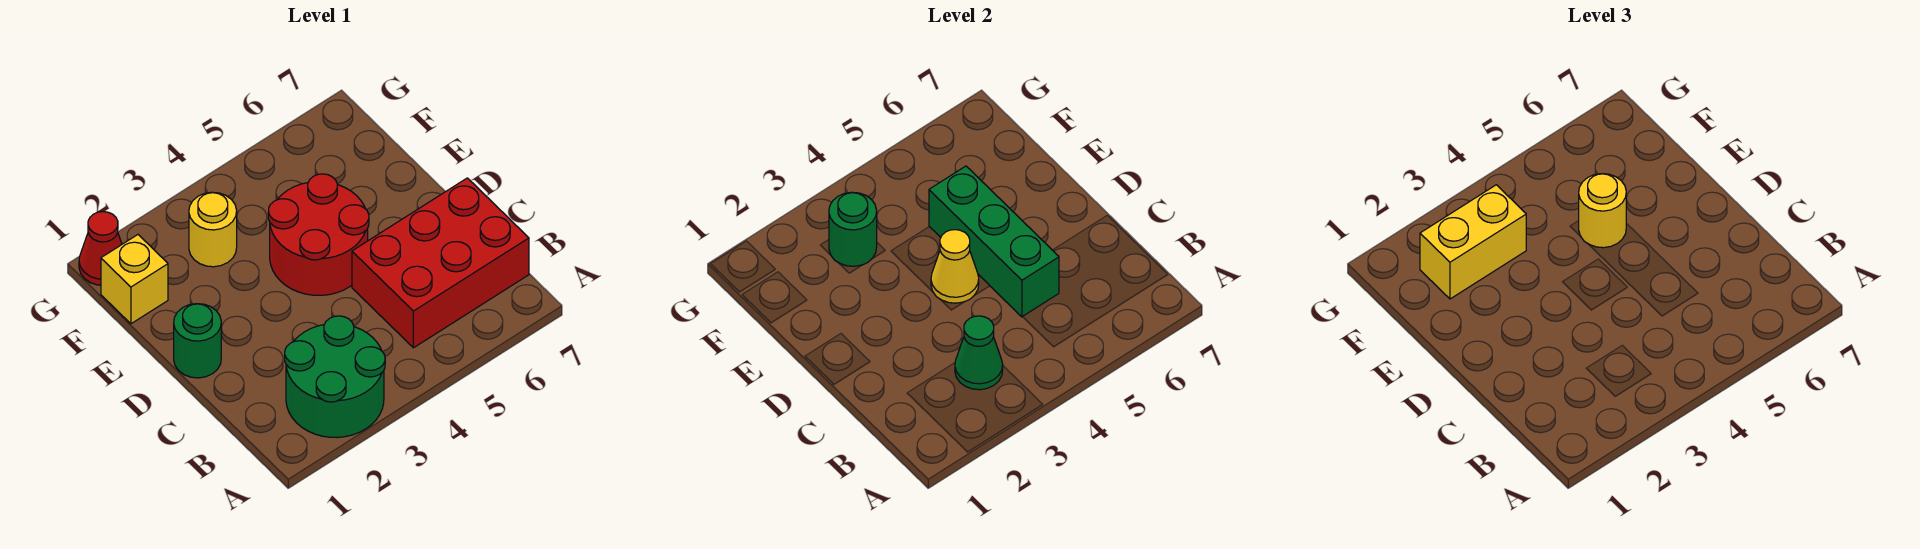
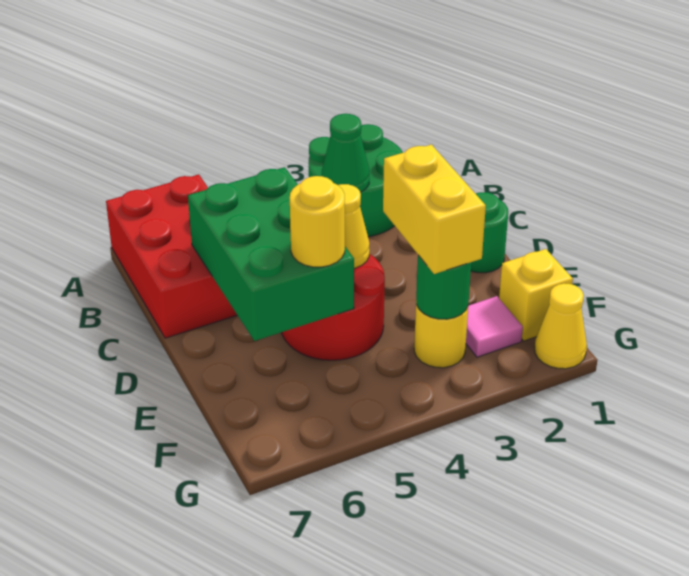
red brick B5:C7 level 1 -> red brick A6:C7 level 1
green brick C5:E5 level 2 -> green brick C5:E6 level 2
none -> pink tile F2 level 1
yellow brick F2:F3 level 3 -> yellow brick E3:F3 level 3
red cone G1 level 1 -> yellow cone G1 level 1

